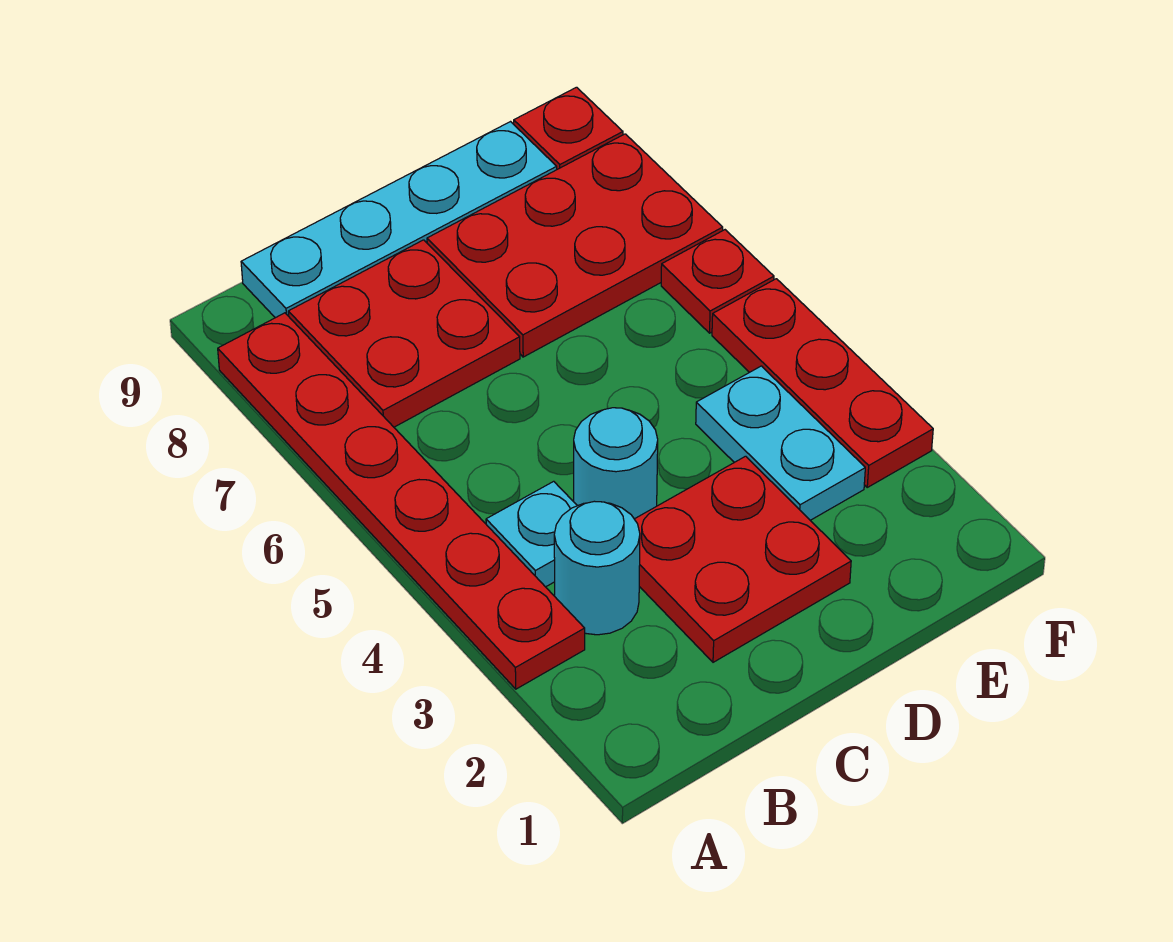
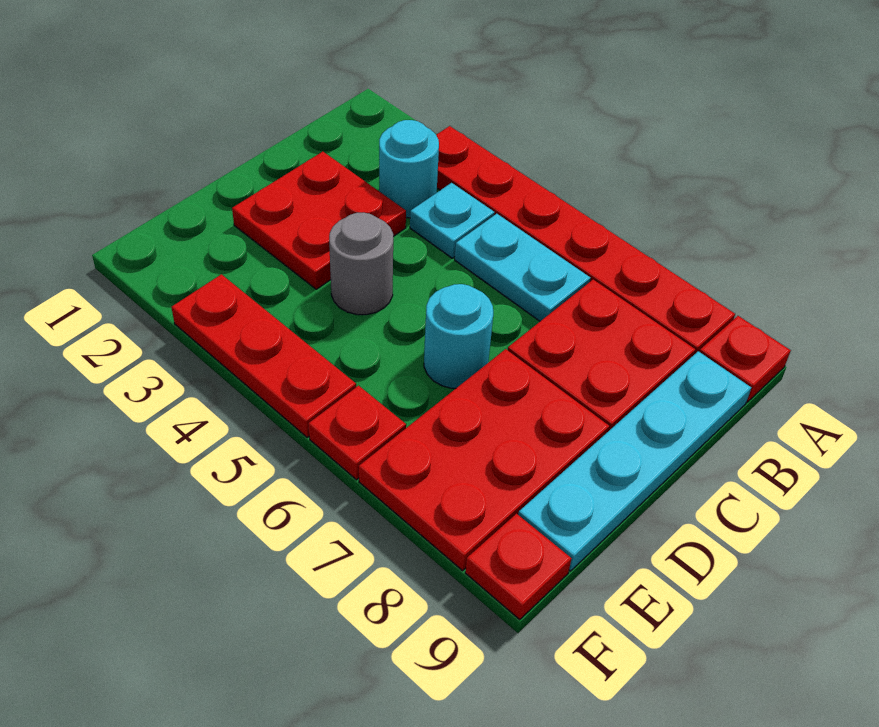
none -> red plate A9 level 1
cyan round brick C4 level 1 -> cyan round brick D6 level 1
none -> grey round brick D4 level 1
cyan plate E3:E4 level 1 -> cyan plate B5:B6 level 1

